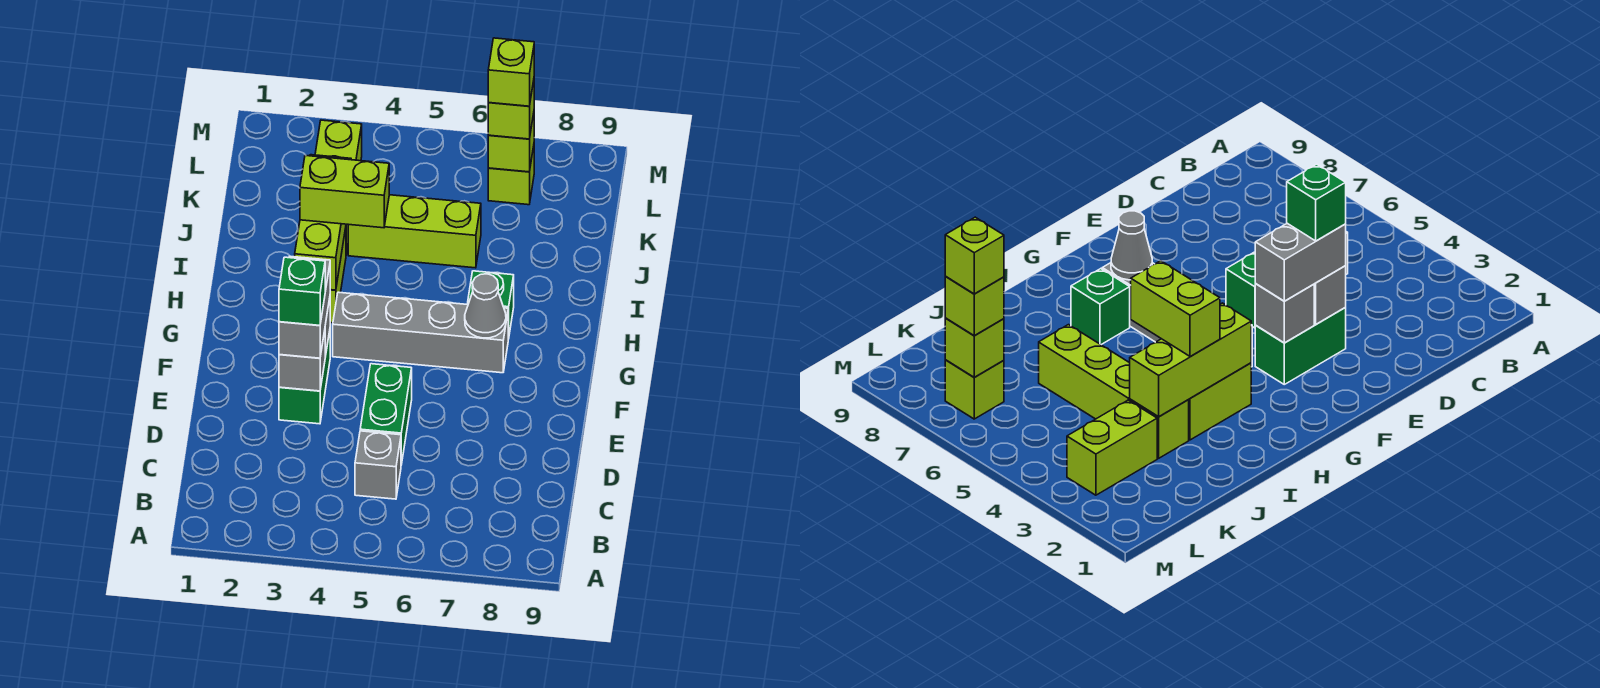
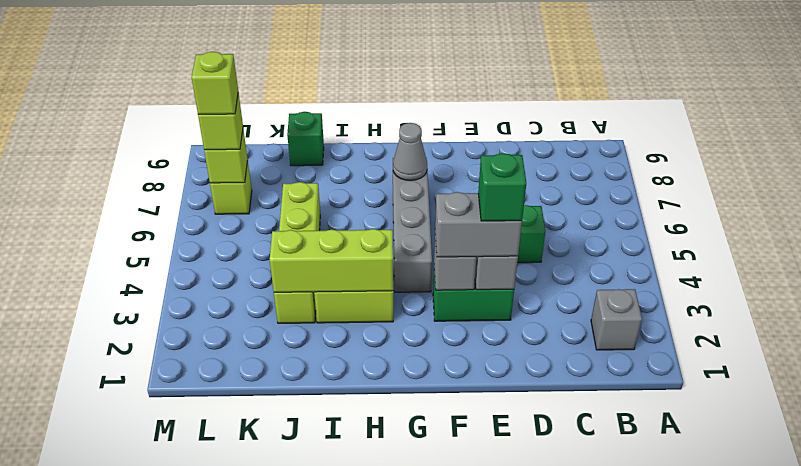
grey brick C5 level 1 -> grey brick B2 level 1
green brick H7 level 1 -> green brick J9 level 1
lime brick I3:I4 level 3 -> none
lime brick K3:L3 level 1 -> none

